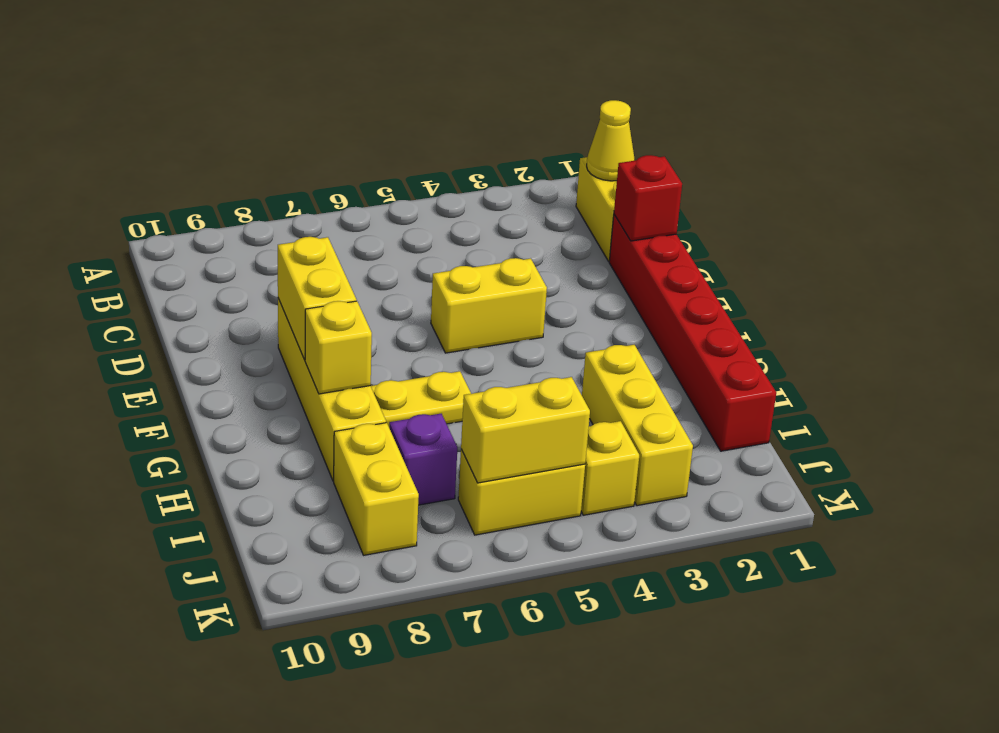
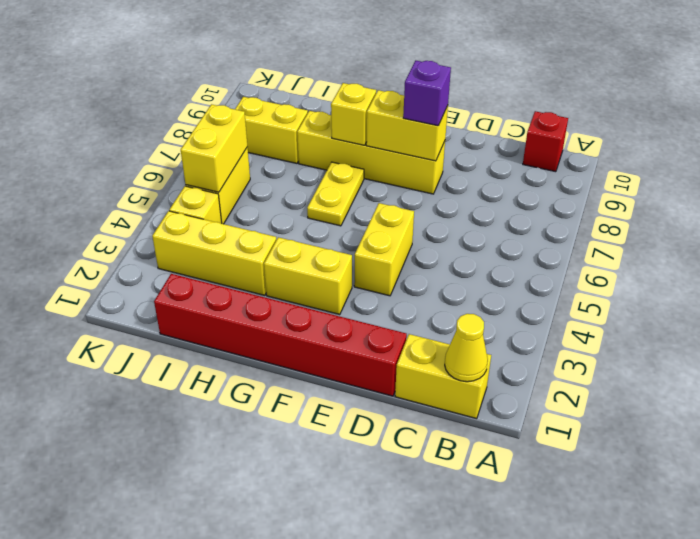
red brick D1 level 2 -> red brick B10 level 1
none -> yellow brick F3:G3 level 1
purple brick I7 level 1 -> purple brick E8 level 3

